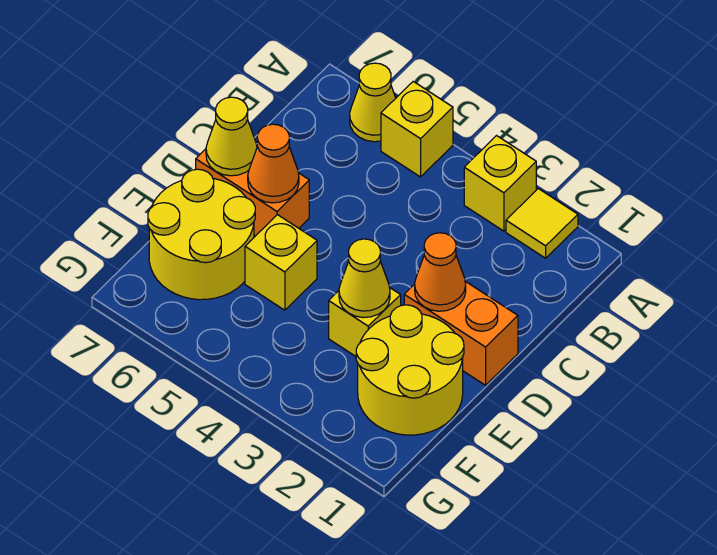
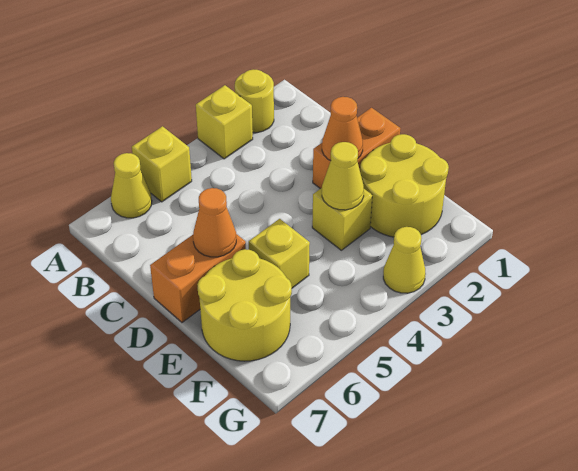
yellow tile A2 level 1 -> yellow round brick A2 level 1
yellow cone D7 level 2 -> yellow cone G3 level 1

